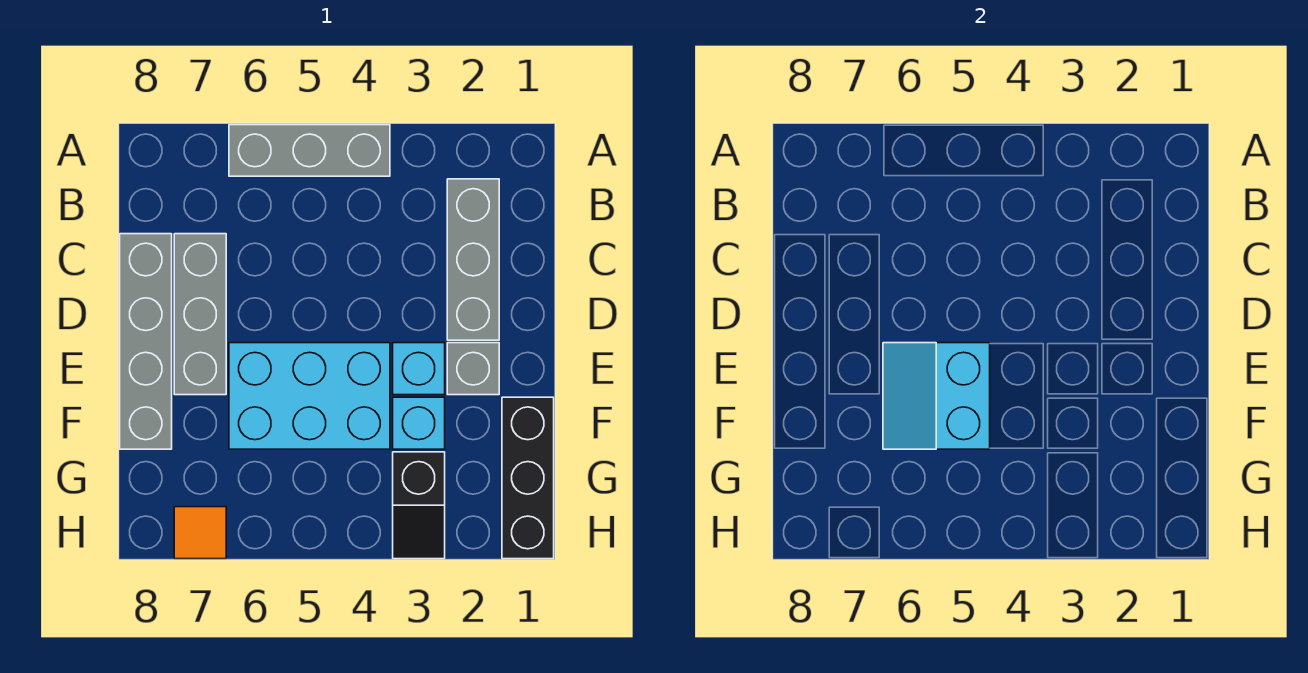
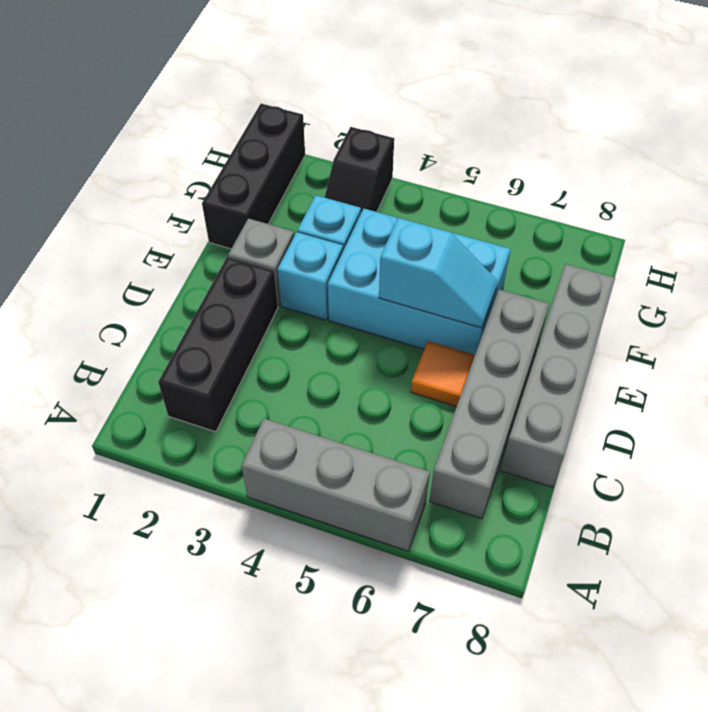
grey brick B2:D2 level 1 -> black brick B2:D2 level 1
grey brick C7:E7 level 1 -> grey brick B7:E7 level 1
cyan slope E5:F6 level 2 top 5 -> cyan slope E5:E6 level 2 top 5
black slope G3:H3 level 1 top G -> black slope G3:H3 level 1 top H
orange tile H7 level 1 -> orange tile D6 level 1

